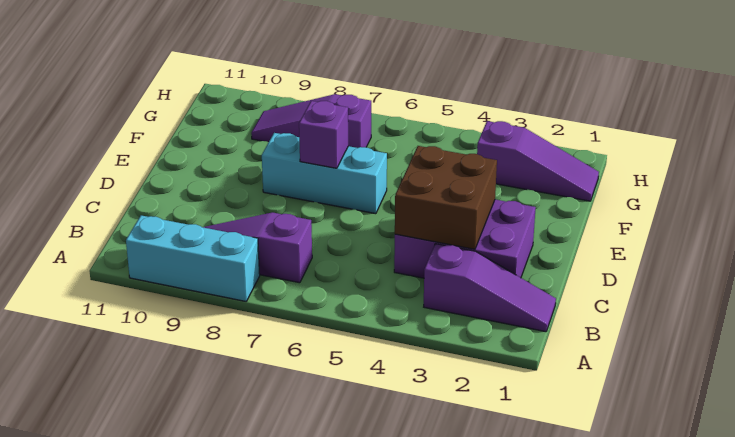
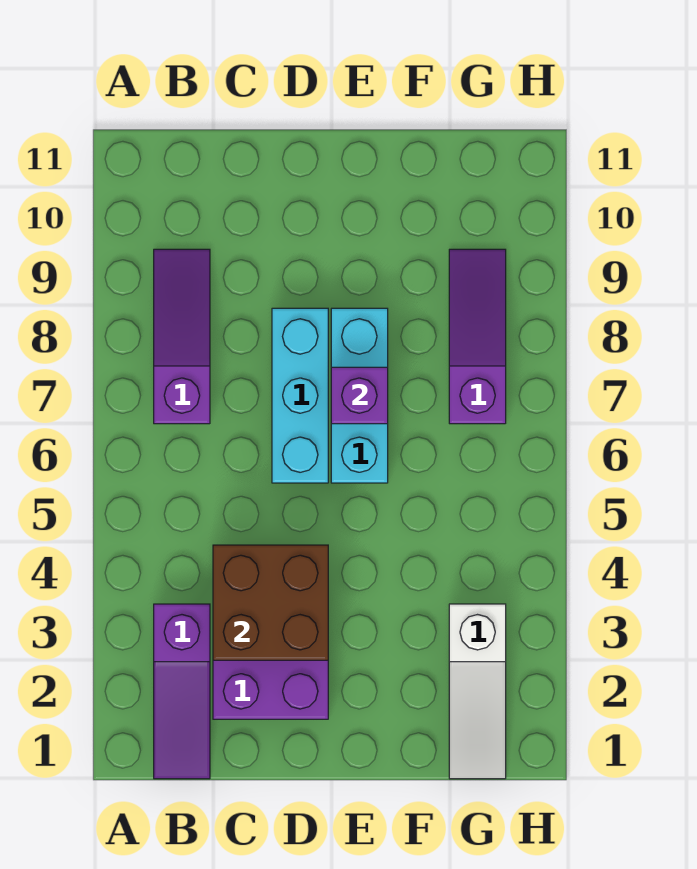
cyan brick A8:A10 level 1 -> cyan brick D6:D8 level 1
purple slope G1:G3 level 1 top 3 -> white slope G1:G3 level 1 top 3

